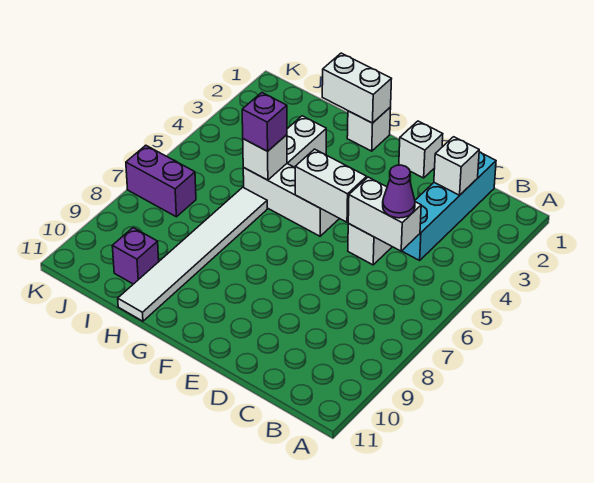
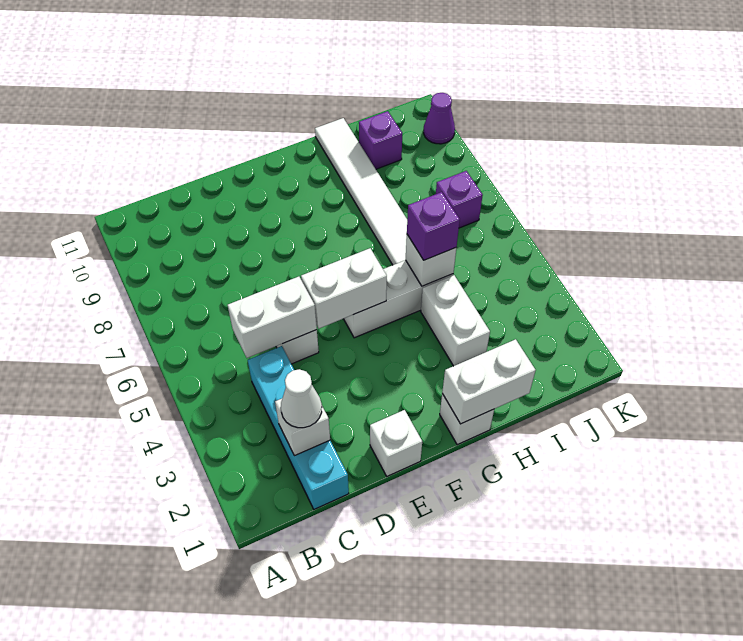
none -> white cone C2 level 3
purple cone C5 level 3 -> purple cone K10 level 1
purple brick J7:K7 level 1 -> purple brick J7 level 1

